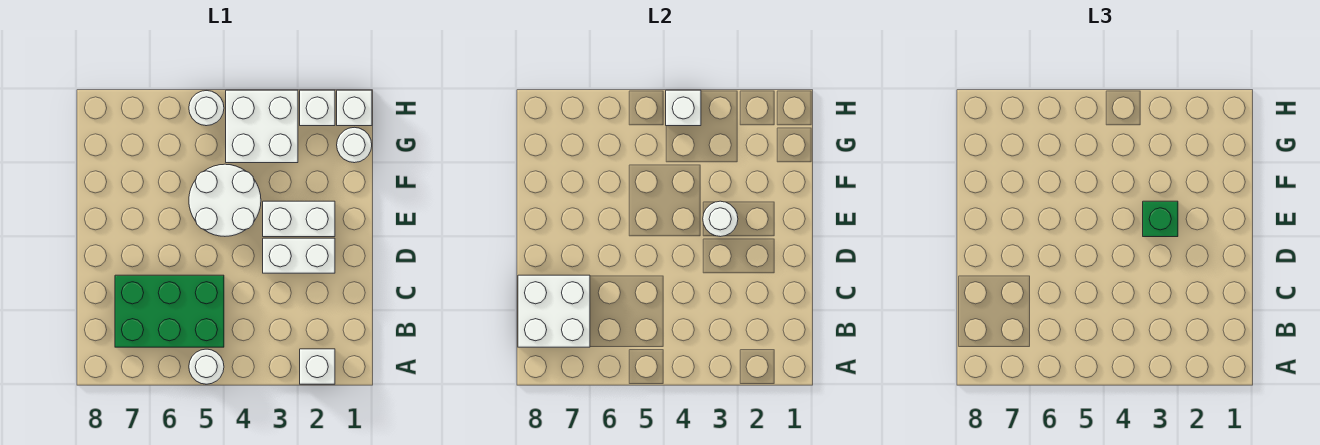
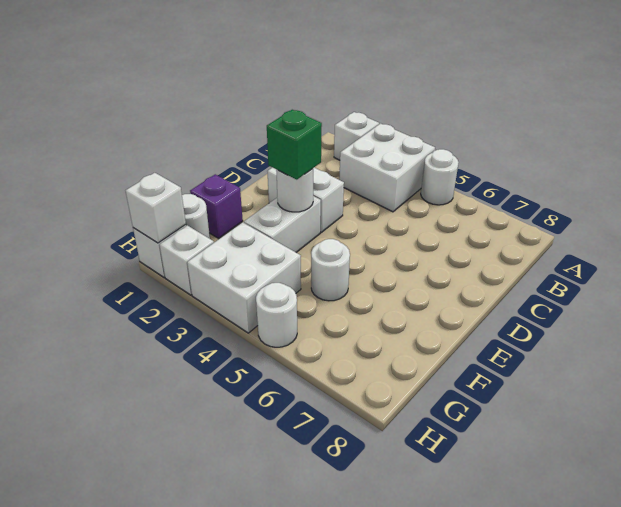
green brick B5:C7 level 1 -> none
white brick B7:C8 level 2 -> white brick A3:B4 level 1
white brick E2:E3 level 1 -> white brick E3:F3 level 1
white round brick E4:F5 level 1 -> white round brick F5 level 1
none -> purple brick F1 level 1
white brick H4 level 2 -> white brick H1 level 2

